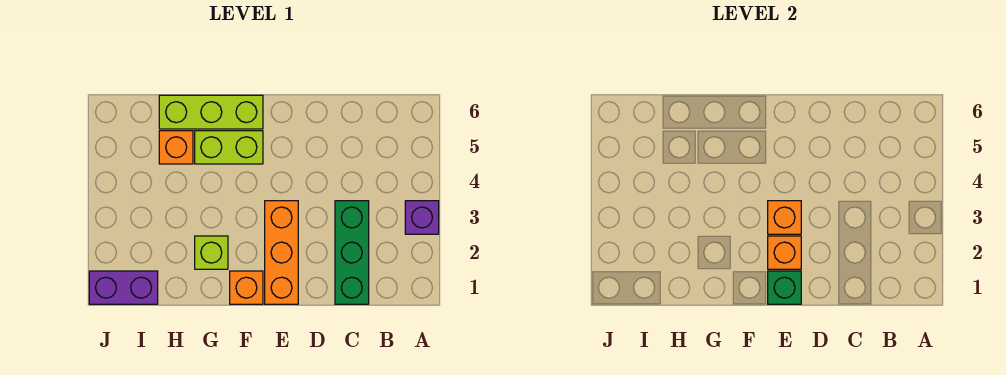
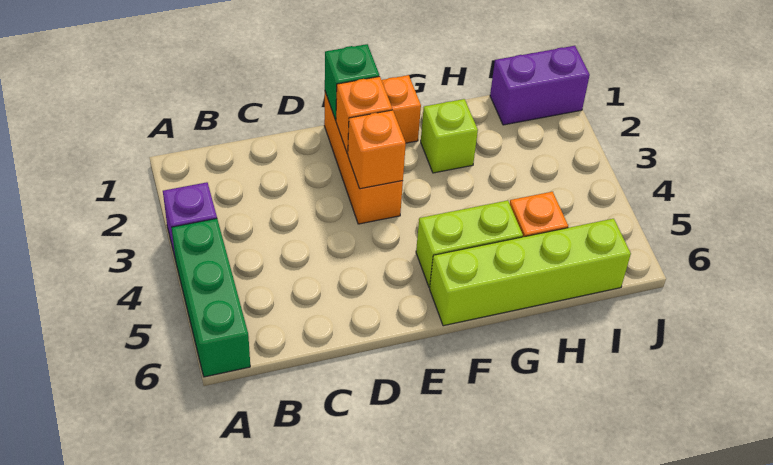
green brick C1:C3 level 1 -> green brick A4:A6 level 1
lime brick F6:H6 level 1 -> lime brick F6:I6 level 1

